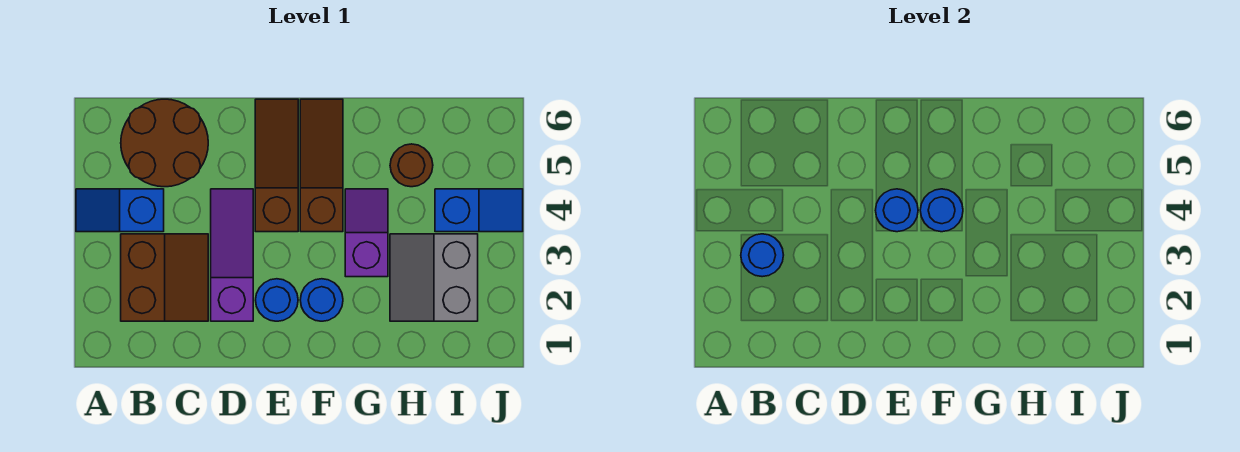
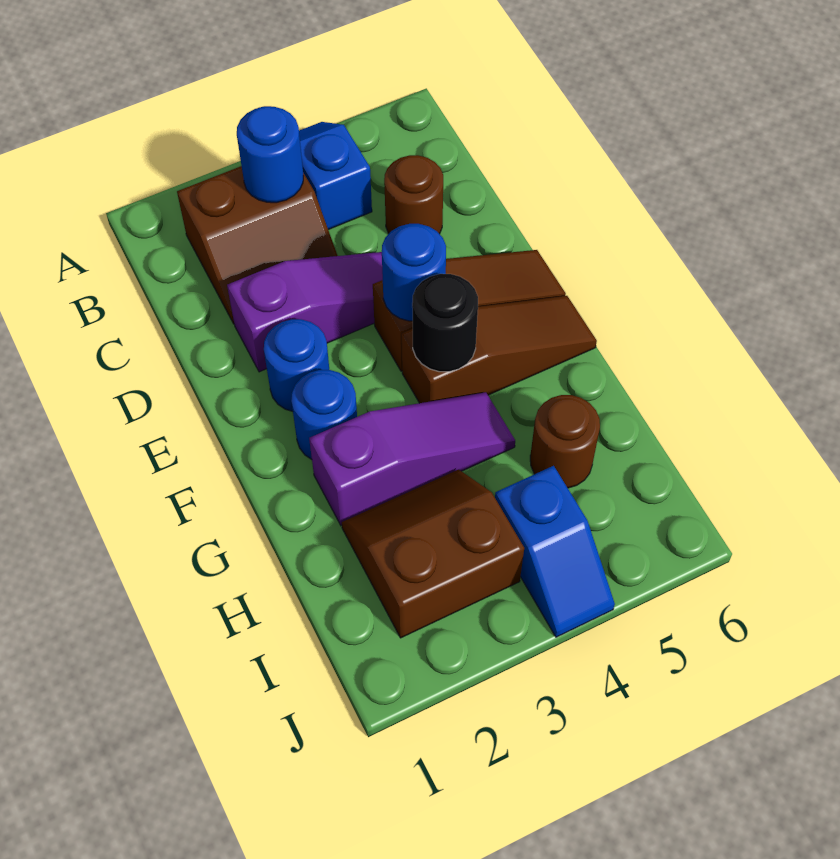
brown round brick B5:C6 level 1 -> brown round brick C5 level 1
blue round brick F4 level 2 -> black round brick F4 level 2
purple slope G3:G4 level 1 top 3 -> purple slope G2:G4 level 1 top 2
grey slope H2:I3 level 1 top I -> brown slope H2:I3 level 1 top I

